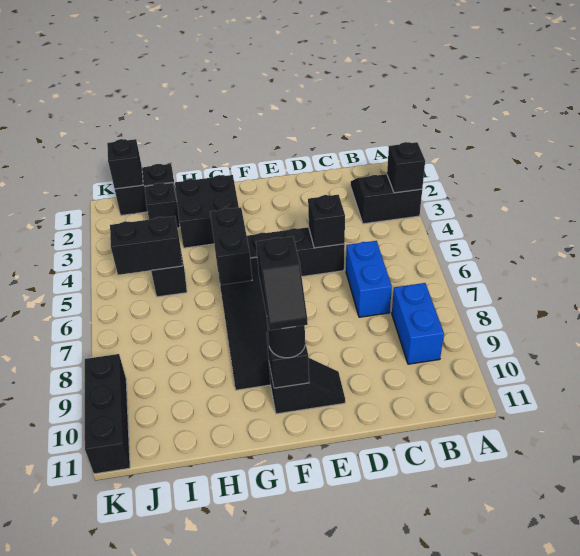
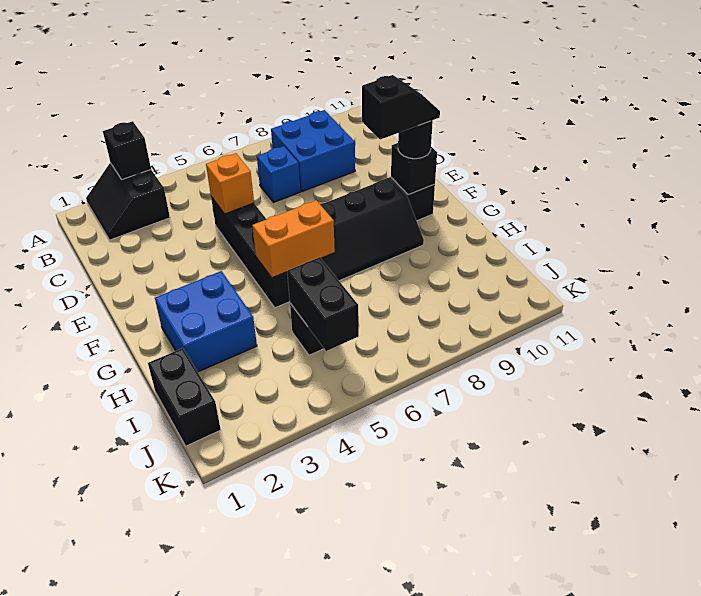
blue brick B8:B9 level 1 -> blue brick B8:C9 level 1
blue brick C6:C7 level 1 -> blue brick C7 level 1
black brick D5 level 2 -> orange brick D5 level 2
black brick G2:H3 level 1 -> blue brick G2:H3 level 1
black brick G5:G6 level 2 -> orange brick G5:G6 level 2
black brick I2 level 1 -> none
black brick J1 level 2 -> none
black brick K9:K11 level 1 -> none

